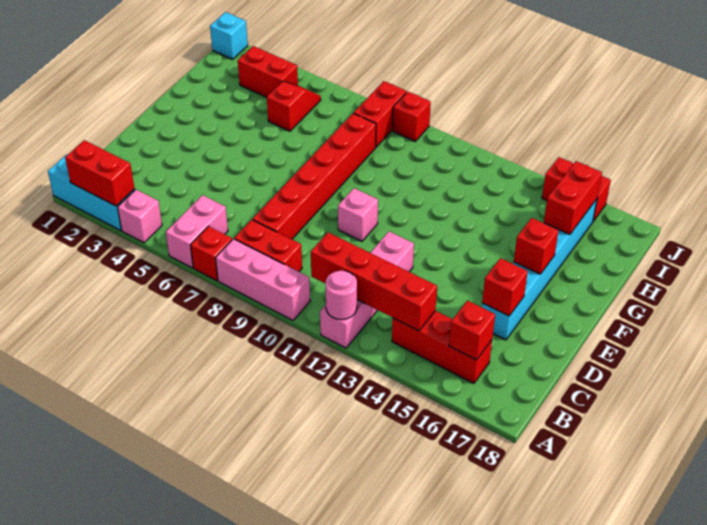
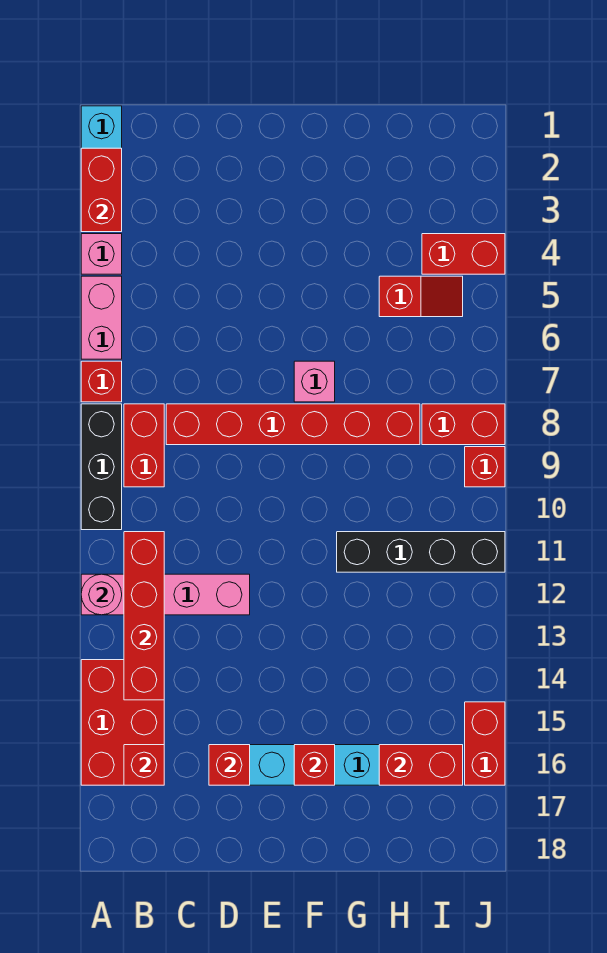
pink brick A6:B6 level 1 -> pink brick A5:A6 level 1
pink brick A8:A10 level 1 -> black brick A8:A10 level 1
red brick B14:B16 level 1 -> red brick A14:B16 level 1
pink brick E10 level 1 -> pink brick F7 level 1
none -> black brick G11:J11 level 1
red brick I3:I4 level 1 -> red brick I4:J4 level 1
cyan brick J1 level 1 -> none

